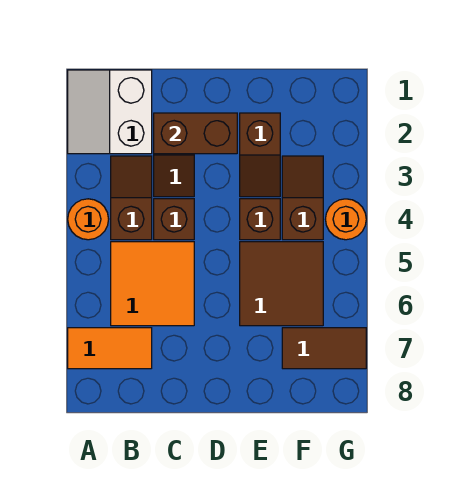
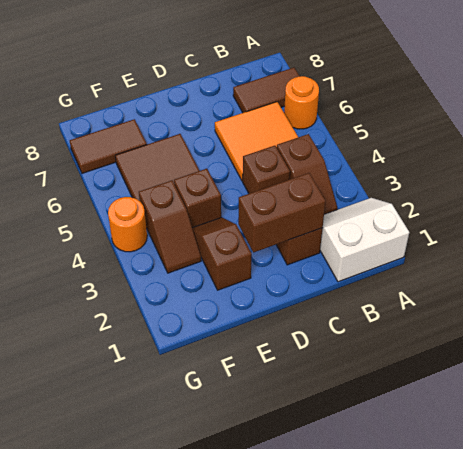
white slope A1:B2 level 1 top B -> white slope A1:B2 level 1 top 1
orange round brick A4 level 1 -> orange round brick A6 level 1
orange tile A7:B7 level 1 -> brown tile A7:B7 level 1

